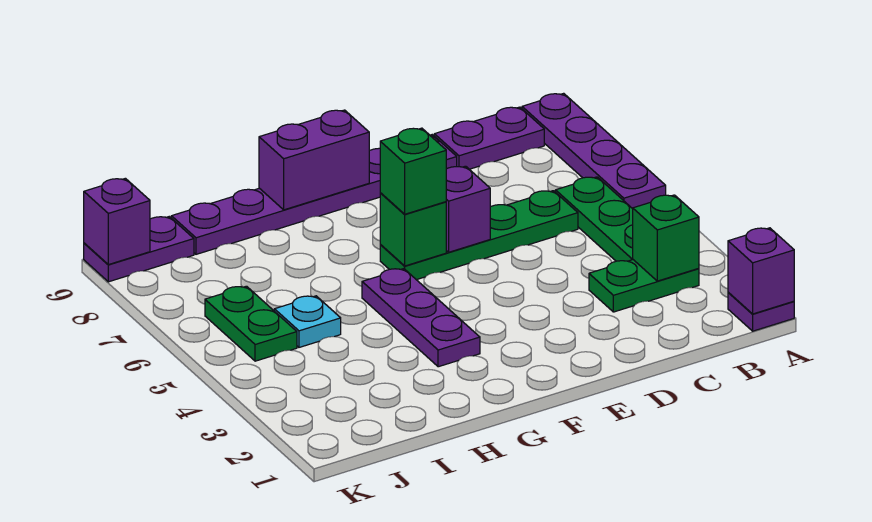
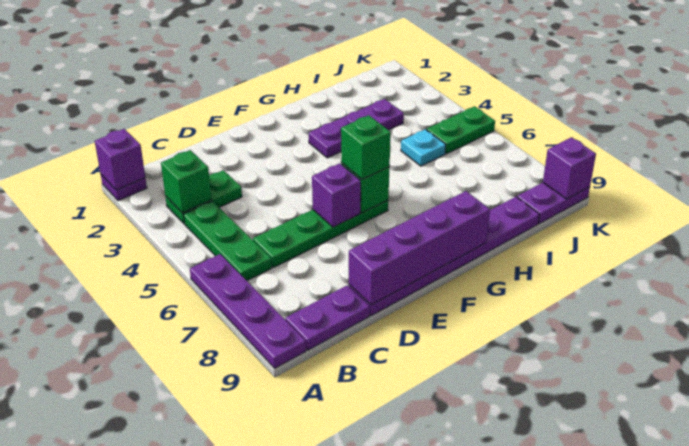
purple brick F9:G9 level 2 -> purple brick D9:G9 level 2
purple plate G3:G5 level 1 -> purple plate G3:I3 level 1
green plate J5:J6 level 1 -> green plate J5:K5 level 1

